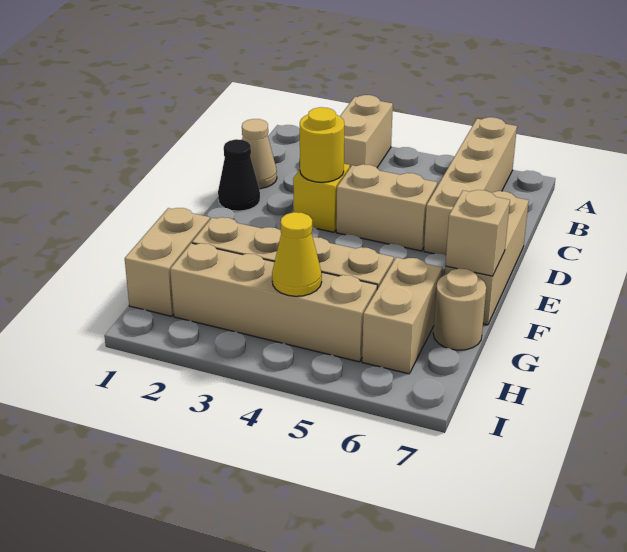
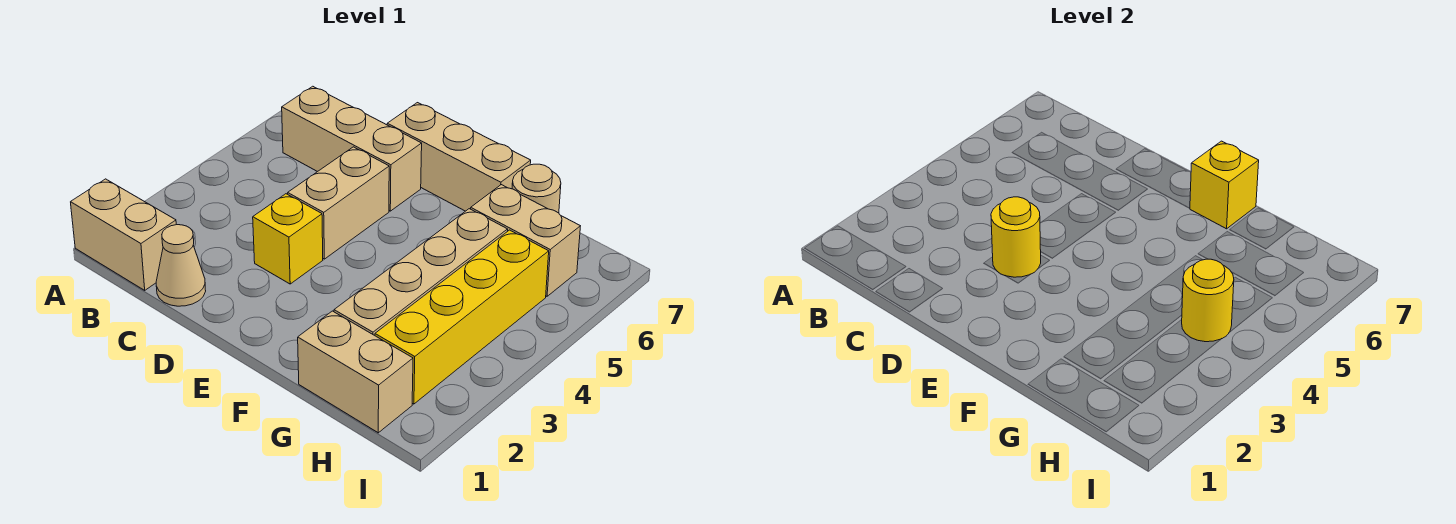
tan brick A3:B3 level 1 -> tan brick A1:B1 level 1
tan brick A6:D6 level 1 -> tan brick B6:D6 level 1
black cone D1 level 1 -> none
tan brick F7 level 2 -> yellow brick F7 level 2
tan brick H2:H5 level 1 -> yellow brick H2:H5 level 1
yellow cone H4 level 2 -> yellow round brick H4 level 2

